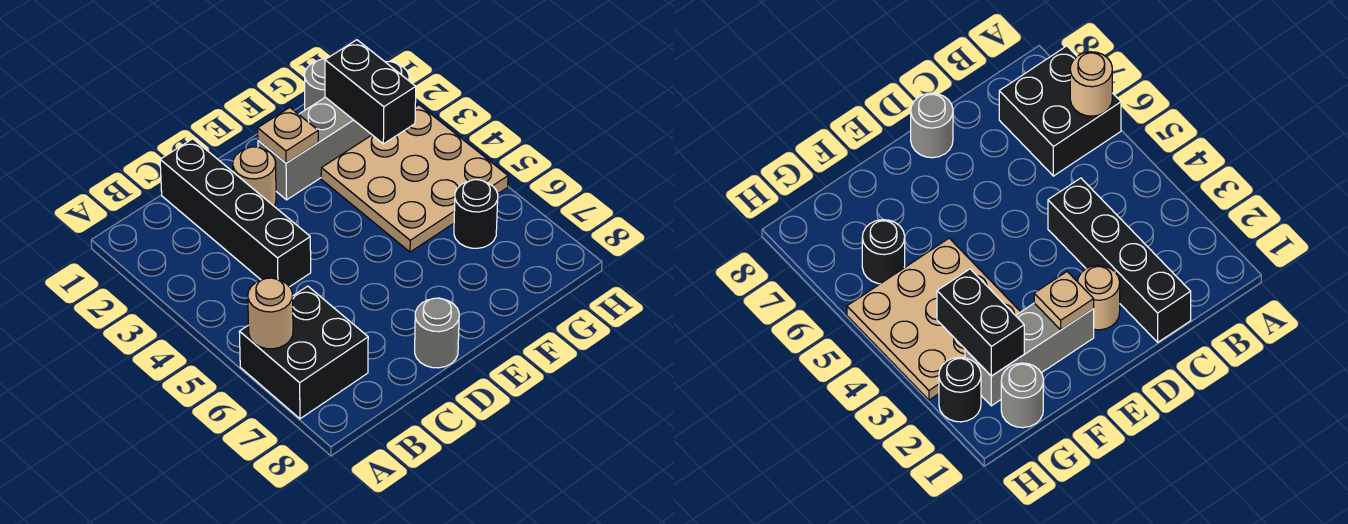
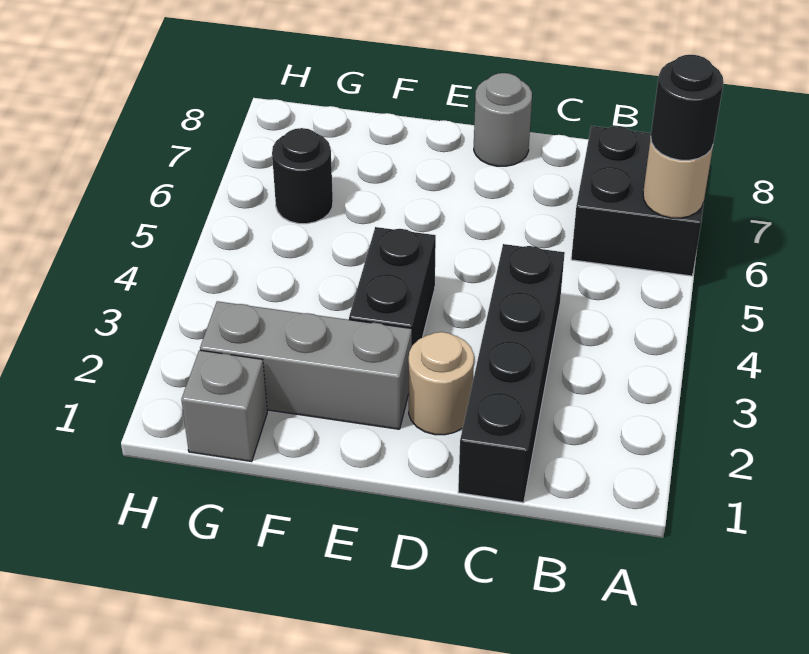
tan plate E2 level 2 -> none
tan plate F3:H5 level 1 -> none
grey round brick G1 level 1 -> grey brick G1 level 1
black brick G2:G3 level 2 -> black brick E3:E4 level 1
black round brick H2 level 1 -> black round brick A6 level 3

